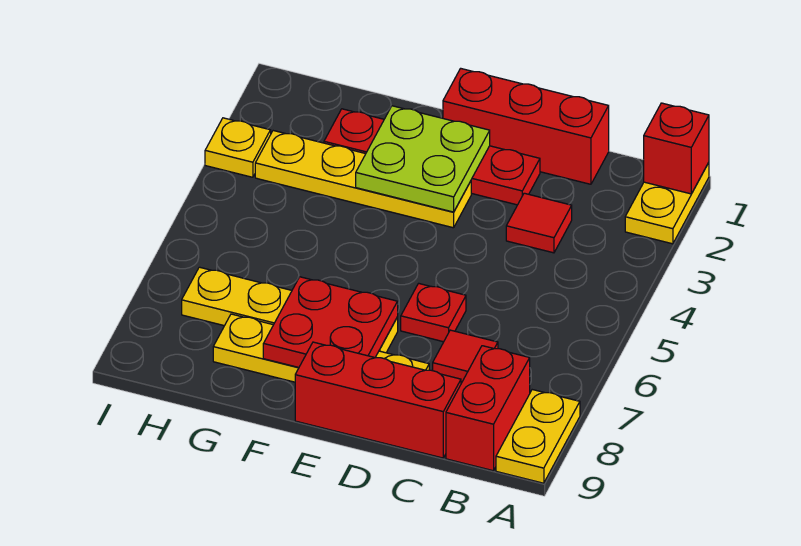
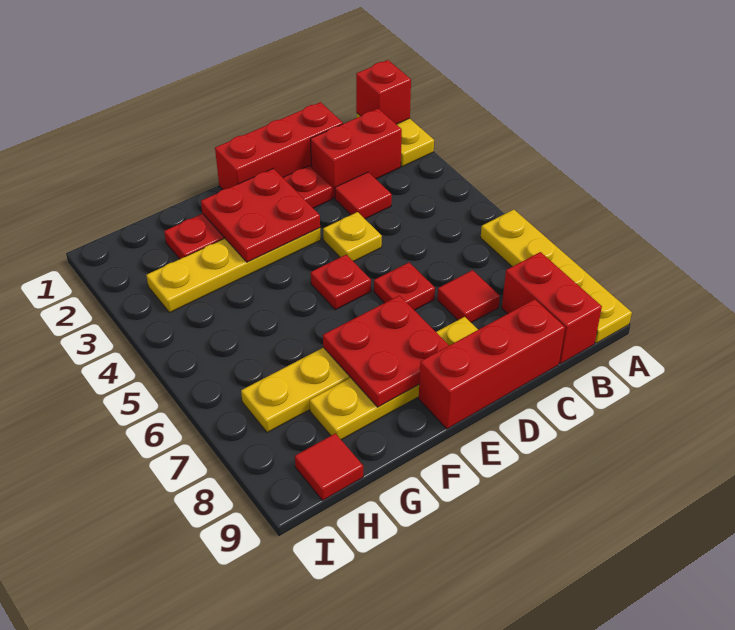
yellow plate A8:A9 level 1 -> yellow plate A6:A9 level 1
none -> red brick B2:C2 level 1
lime plate E2:F3 level 2 -> red plate E2:F3 level 2
none -> red plate E5 level 1
none -> red tile H9 level 1
yellow plate I3 level 1 -> yellow plate D4 level 1

